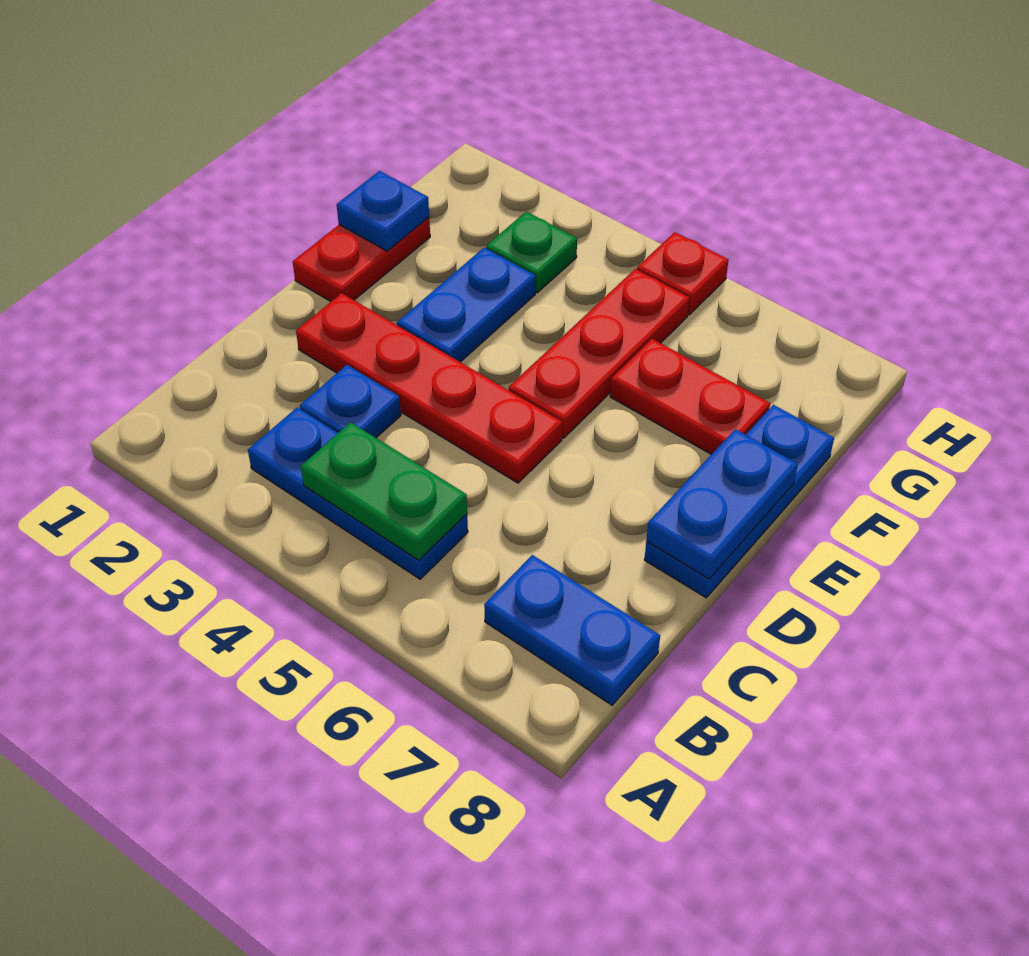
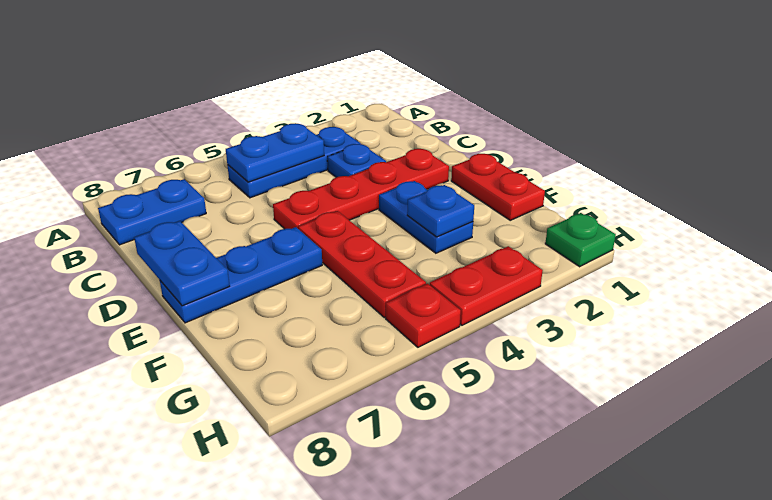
green plate B4:B5 level 2 -> blue plate B4:B5 level 2
blue plate D8:F8 level 1 -> blue plate E6:E8 level 1
blue plate F1 level 2 -> blue plate F3 level 2
red plate F6:F7 level 1 -> red plate H3:H4 level 1
green plate G3 level 1 -> green plate H1 level 1

